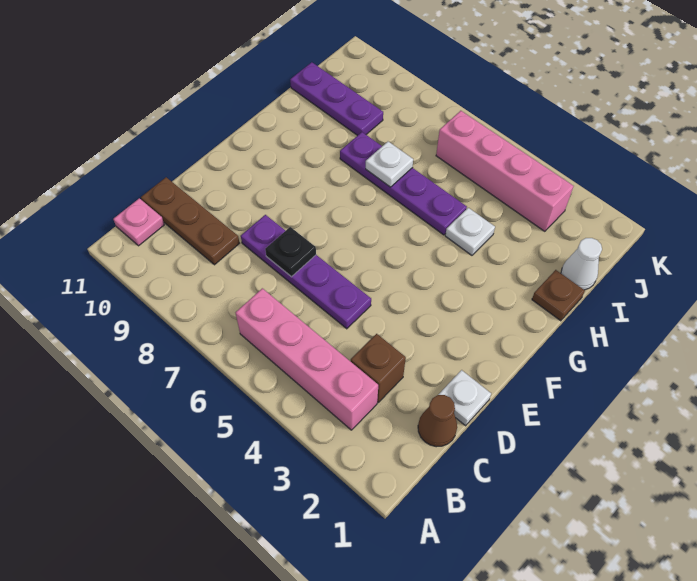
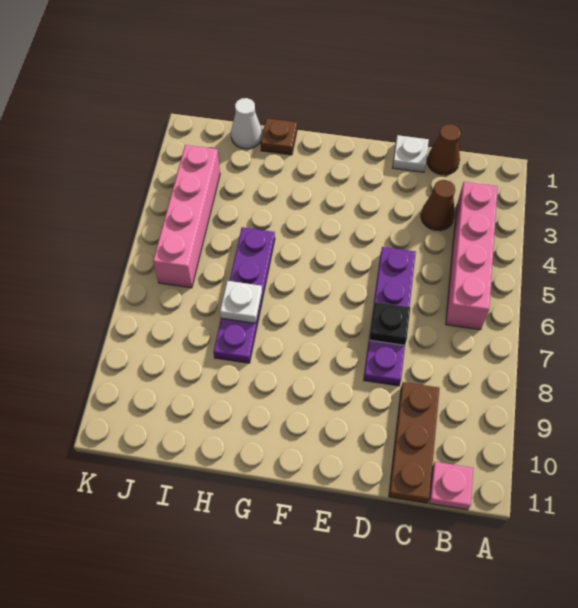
brown brick C3 level 1 -> brown cone C3 level 1
white plate H4 level 1 -> none
purple plate I9:I11 level 1 -> none

